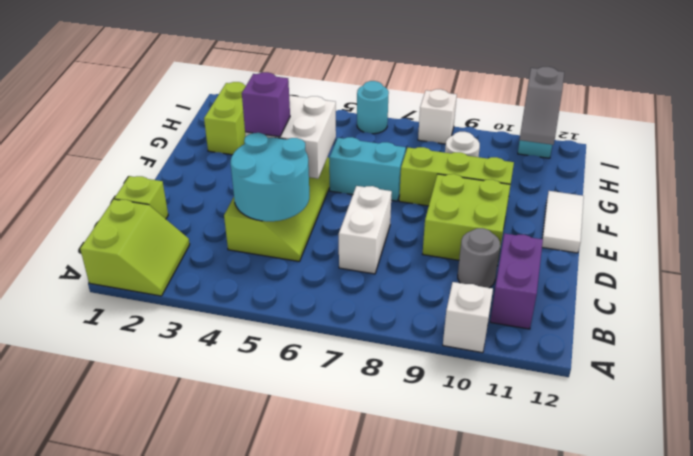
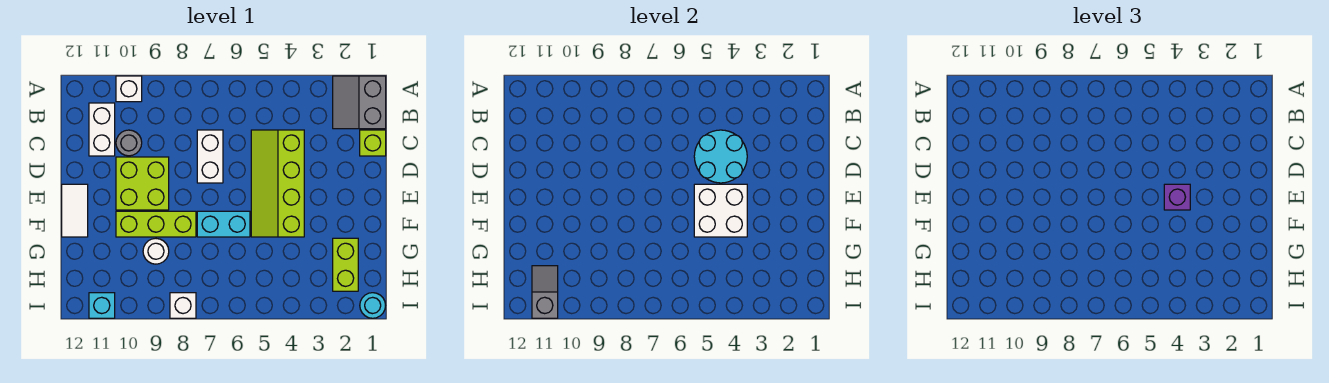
lime slope A1:B2 level 1 top 1 -> grey slope A1:B2 level 1 top 1
purple brick B11:C11 level 1 -> white brick B11:C11 level 1
cyan round brick I6 level 1 -> cyan round brick I1 level 1

